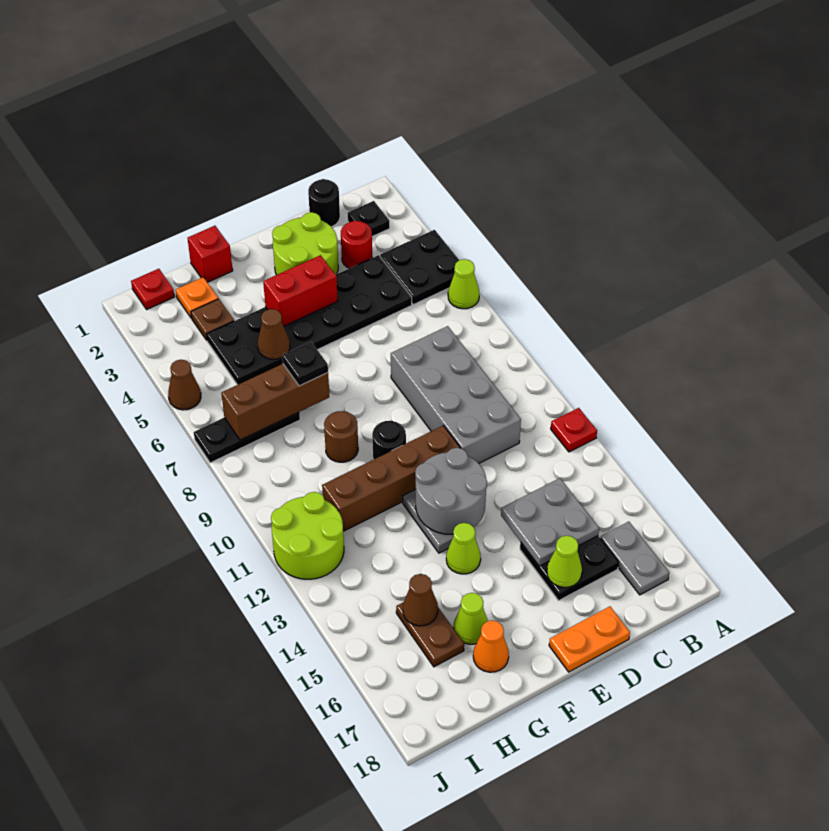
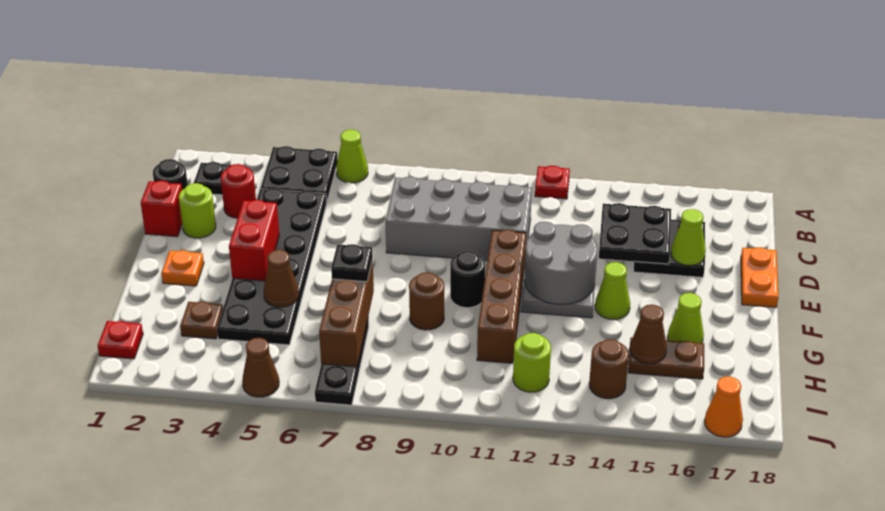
grey plate B16:B17 level 1 -> none
grey plate C14:D15 level 2 -> black plate C14:D15 level 2
lime round brick D2:E3 level 1 -> lime round brick D2 level 1
red brick G1 level 1 -> red brick D1 level 1
orange cone G17 level 1 -> orange cone J17 level 1
orange plate H2 level 1 -> orange plate F2 level 1
lime round brick I11:J12 level 1 -> lime round brick I12 level 1
none -> brown round brick I14 level 1

